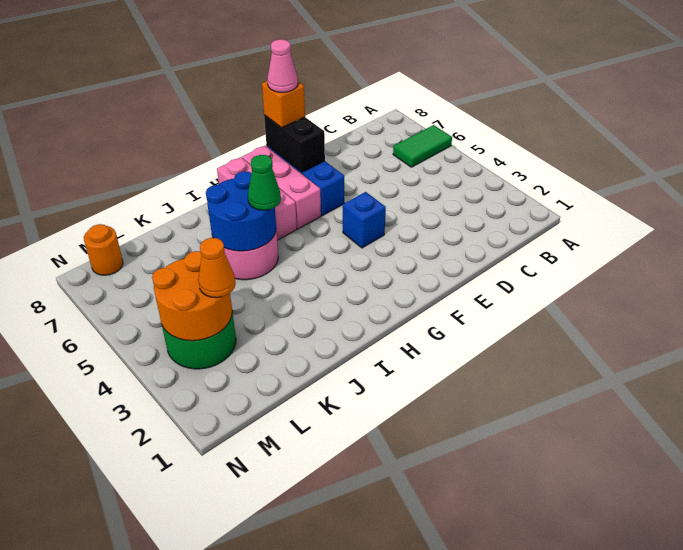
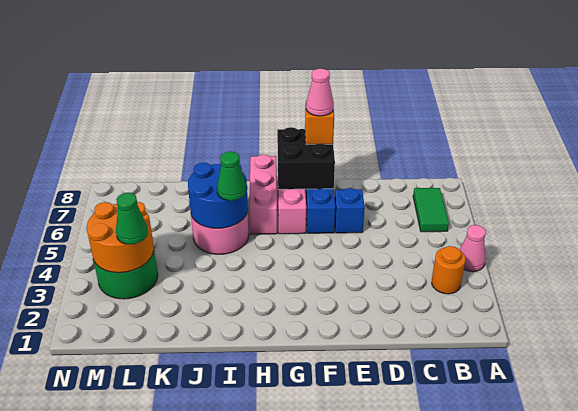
none -> pink cone A4 level 1
green tile A6:B6 level 1 -> green tile B6:B7 level 1
blue brick F4 level 1 -> blue brick E6 level 1
black brick F7:F8 level 2 -> black brick F7:G8 level 2
orange cone L3 level 3 -> green cone L3 level 3
orange round brick M8 level 1 -> orange round brick B3 level 1

